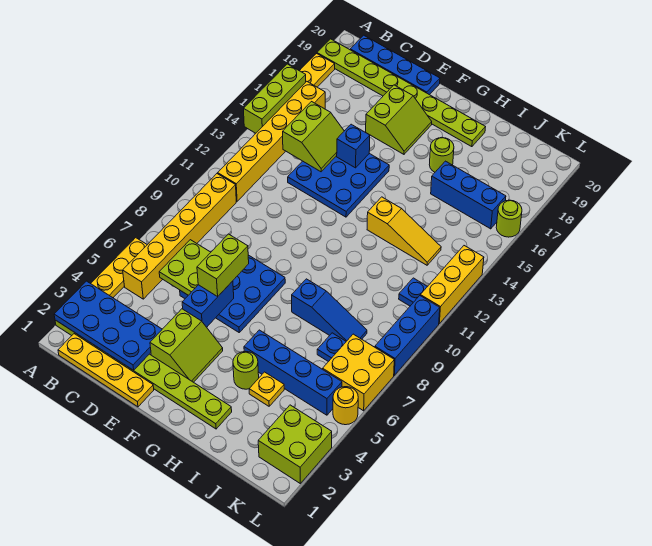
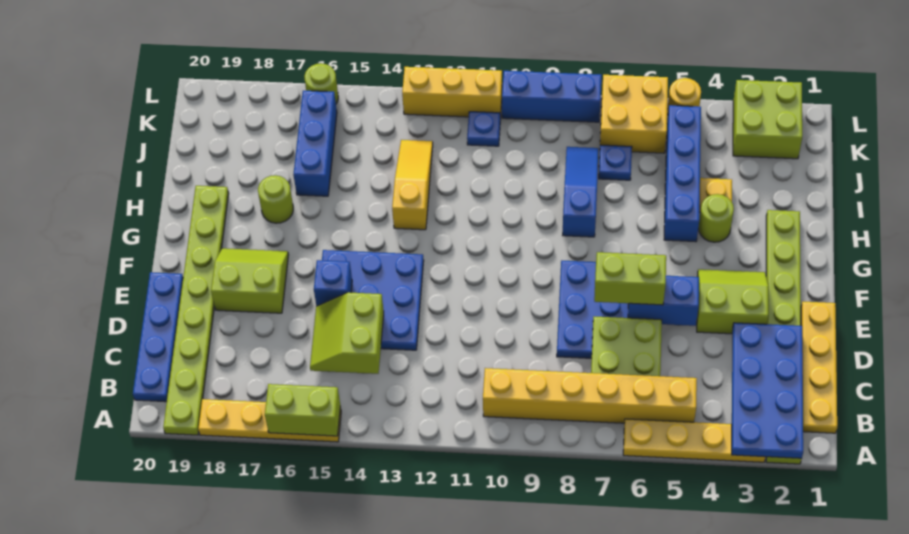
lime brick A14:A16 level 2 -> lime brick A15:A16 level 2
yellow brick B11:B16 level 1 -> none
lime slope C14:D15 level 2 top C -> lime slope C14:D15 level 2 top 14

